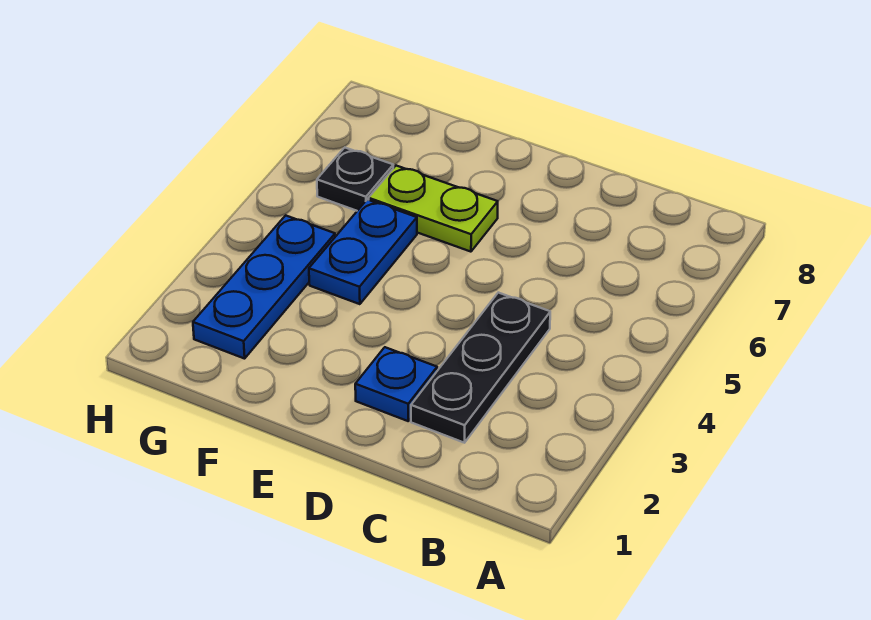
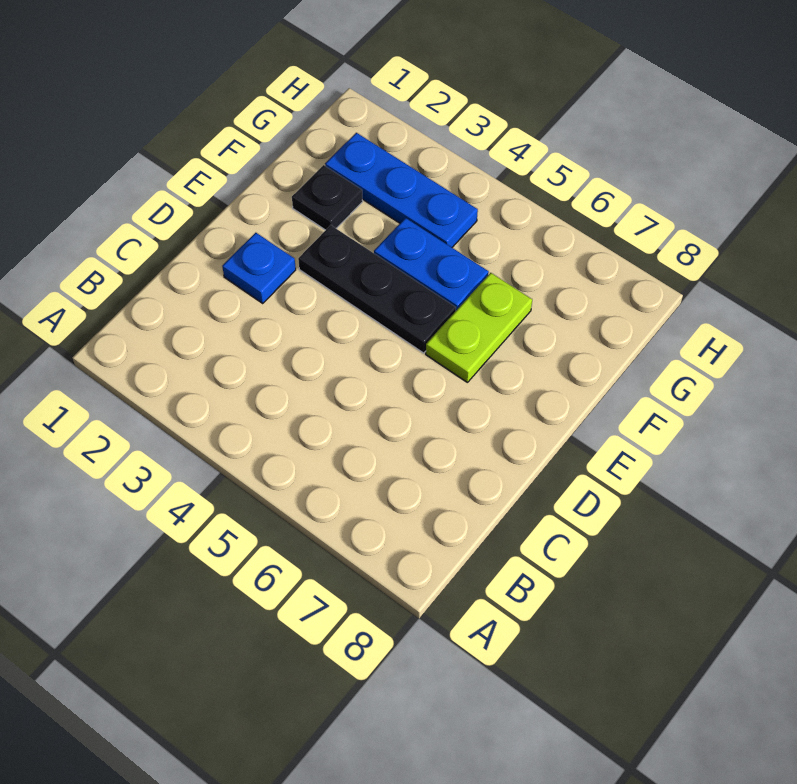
black plate C2:C4 level 1 -> black plate E3:E5 level 1
black plate G6 level 1 -> black plate F2 level 1

